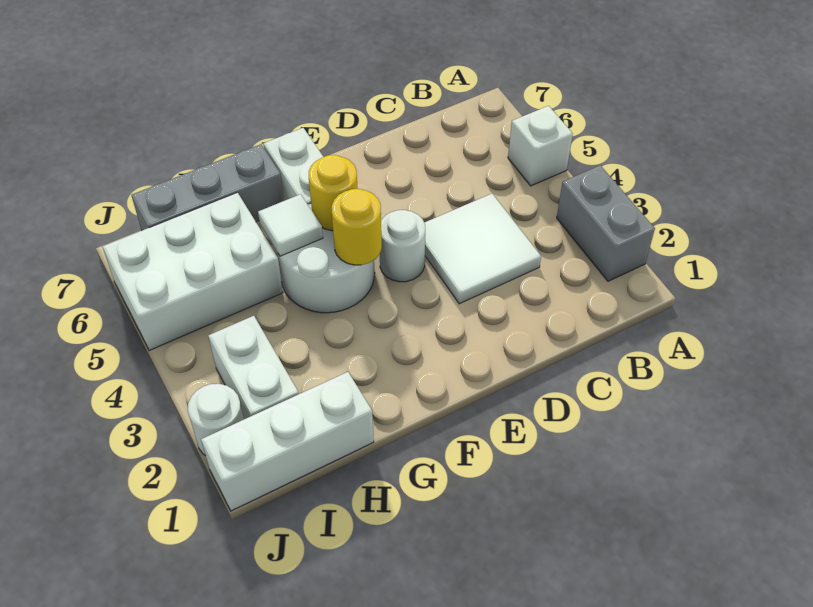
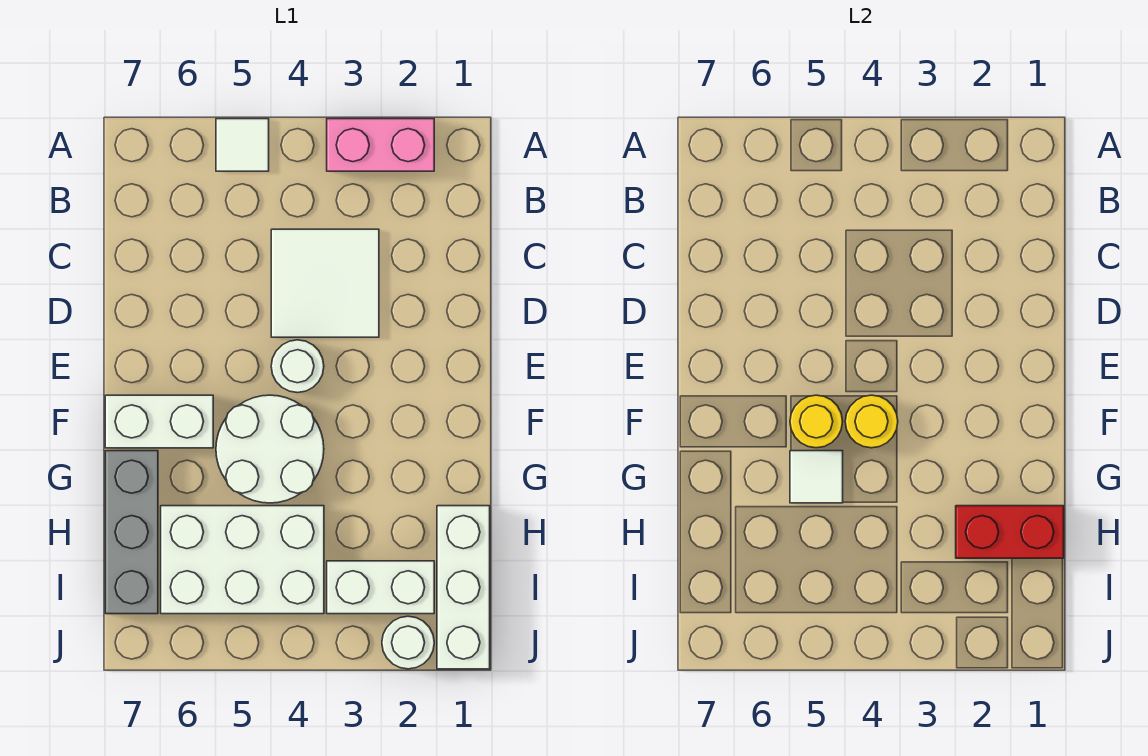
grey brick A2:A3 level 1 -> pink brick A2:A3 level 1
white brick A5 level 1 -> white tile A5 level 1
none -> red brick H1:H2 level 2
white brick H5:J6 level 1 -> white brick H4:I6 level 1

